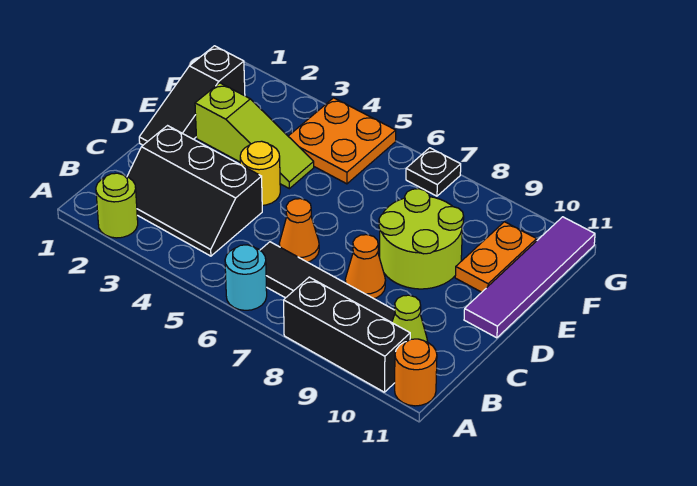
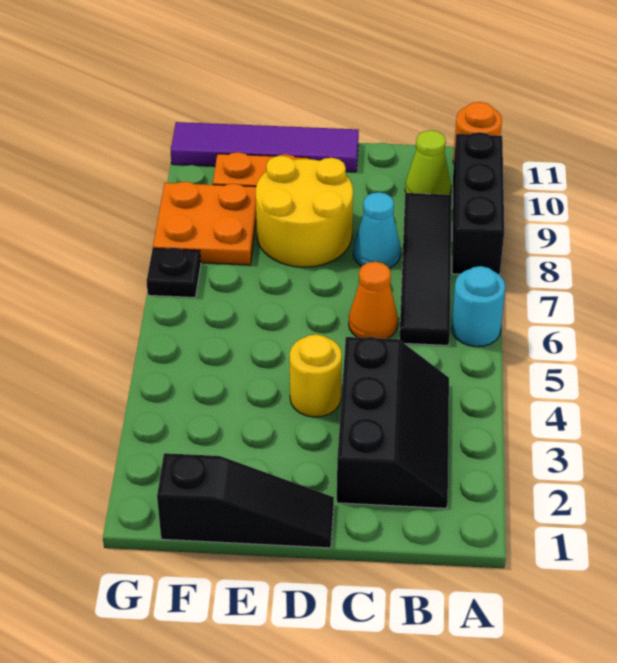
lime round brick A2 level 1 -> none
orange cone C8 level 1 -> cyan cone C8 level 1
lime round brick D8:E9 level 1 -> yellow round brick D8:E9 level 1
lime slope E2:E4 level 1 top 2 -> none
orange plate F4:G5 level 1 -> orange plate F8:G9 level 1

